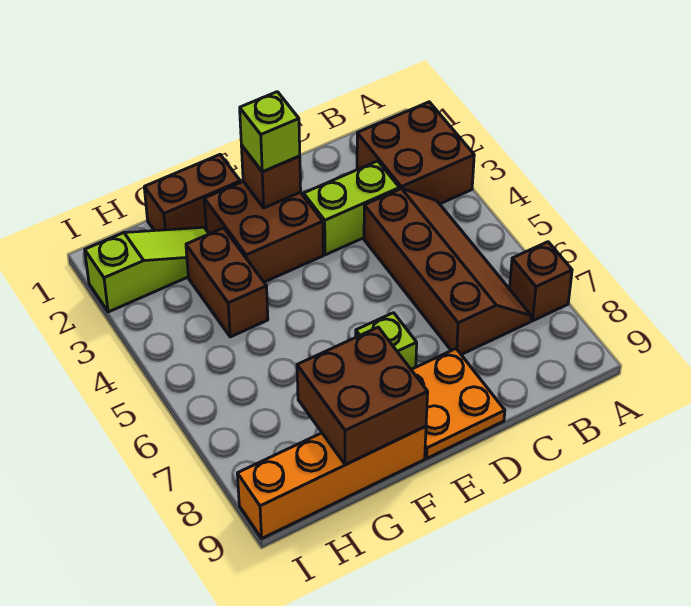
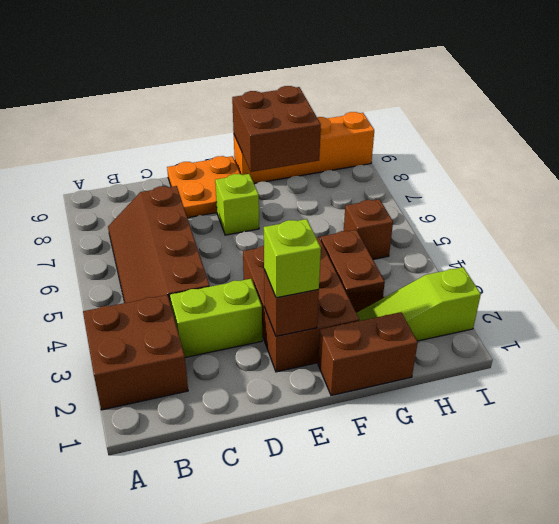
brown brick A7 level 1 -> brown brick H5 level 1
brown brick E2:F3 level 1 -> brown brick E2:F4 level 1

